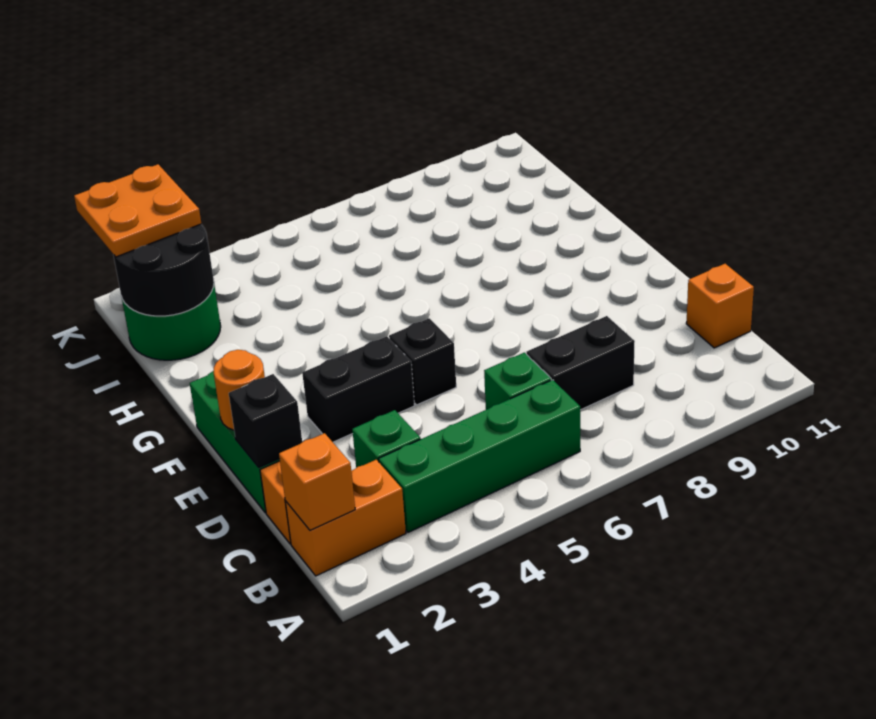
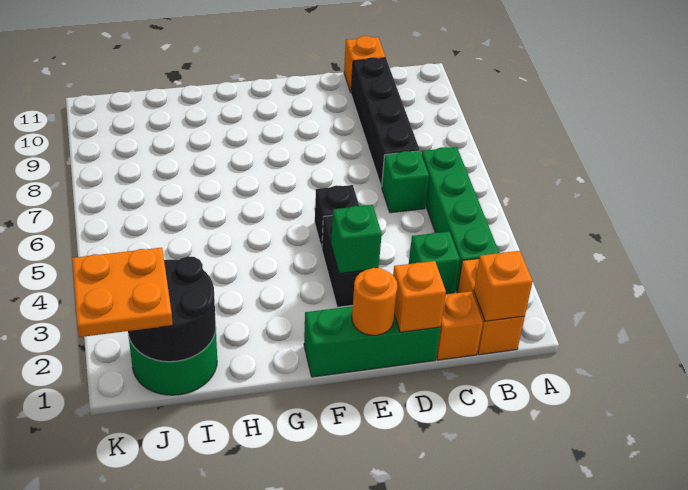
black brick C7:C8 level 1 -> black brick C7:C10 level 1
black brick D1 level 2 -> orange brick D1 level 2
none -> green brick E3 level 2

